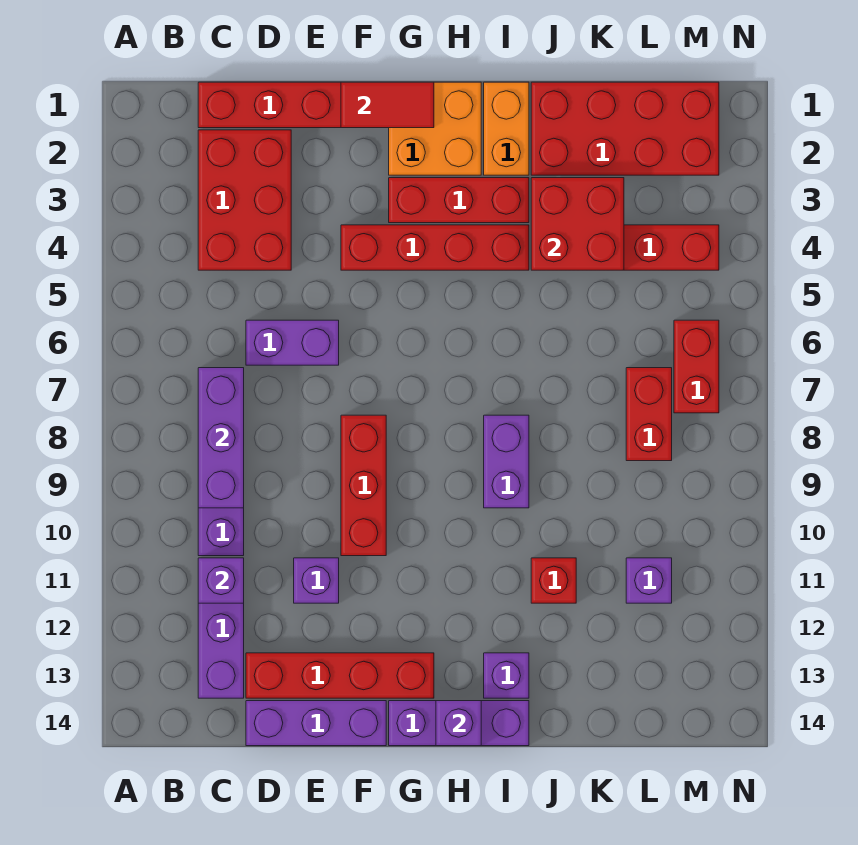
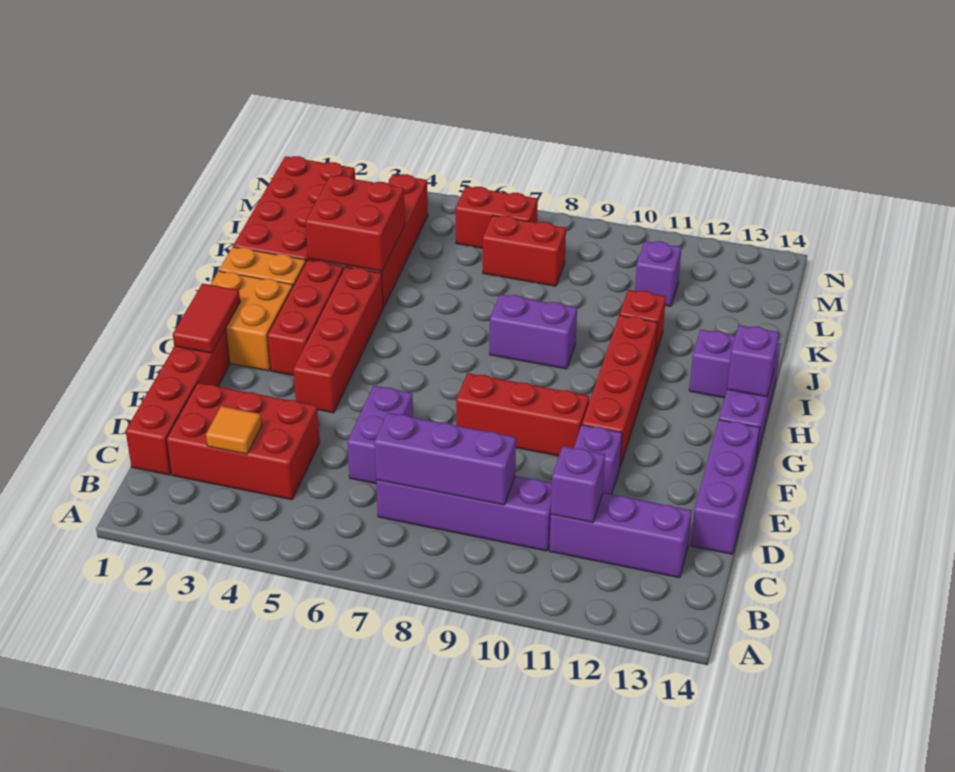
none -> orange tile C3 level 2
red brick D13:G13 level 1 -> red brick F11:I11 level 1

